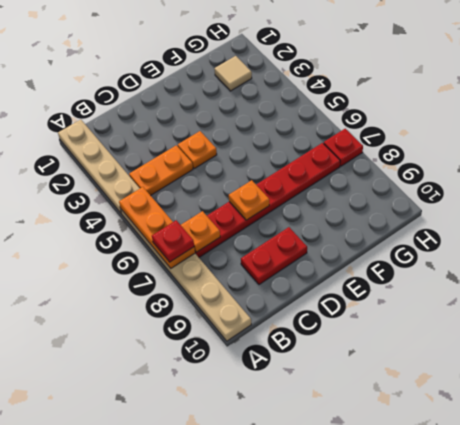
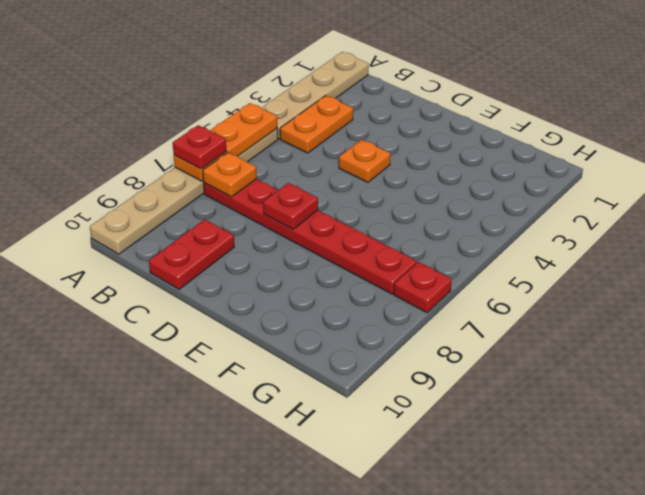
orange plate B4:C4 level 1 -> orange plate B3:B4 level 1
red plate C9:D9 level 1 -> red plate C9:C10 level 1
orange plate D7 level 2 -> red plate D7 level 2
tan tile G2 level 1 -> none

